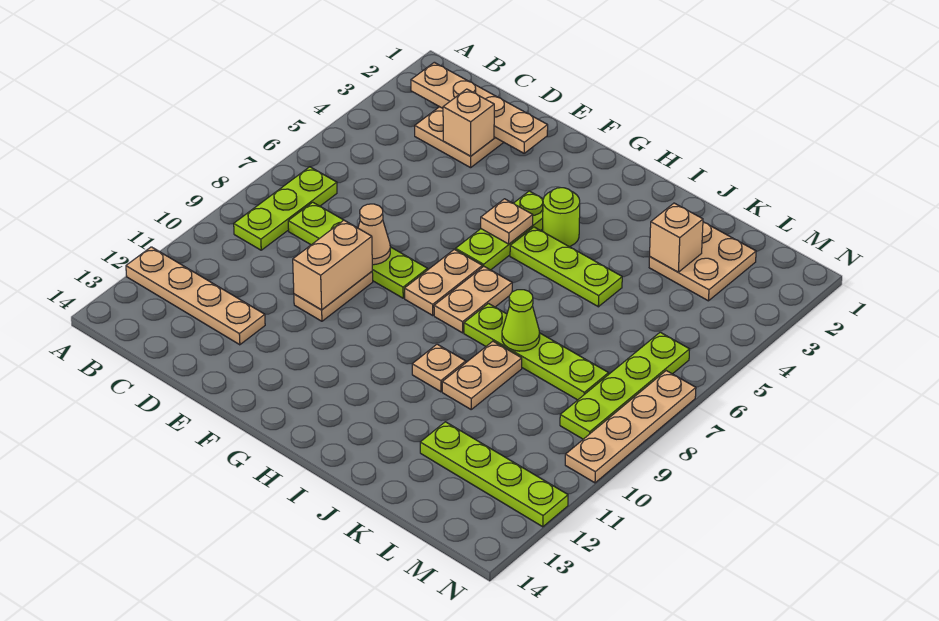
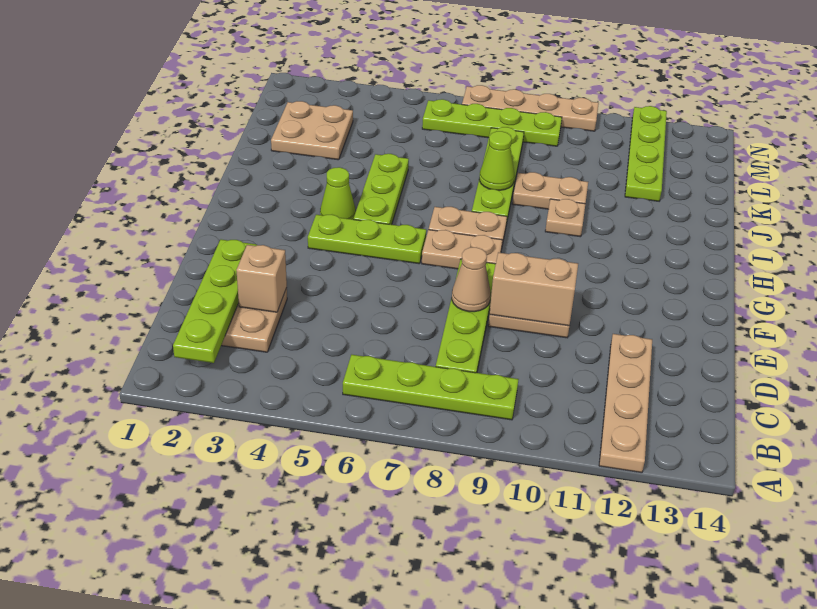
tan plate B2:E2 level 2 -> lime plate B2:E2 level 2
lime plate B7:B9 level 1 -> lime plate B6:B9 level 1
tan plate G5 level 2 -> none
lime round brick H4 level 1 -> lime cone H4 level 1
tan brick K3 level 2 -> none

